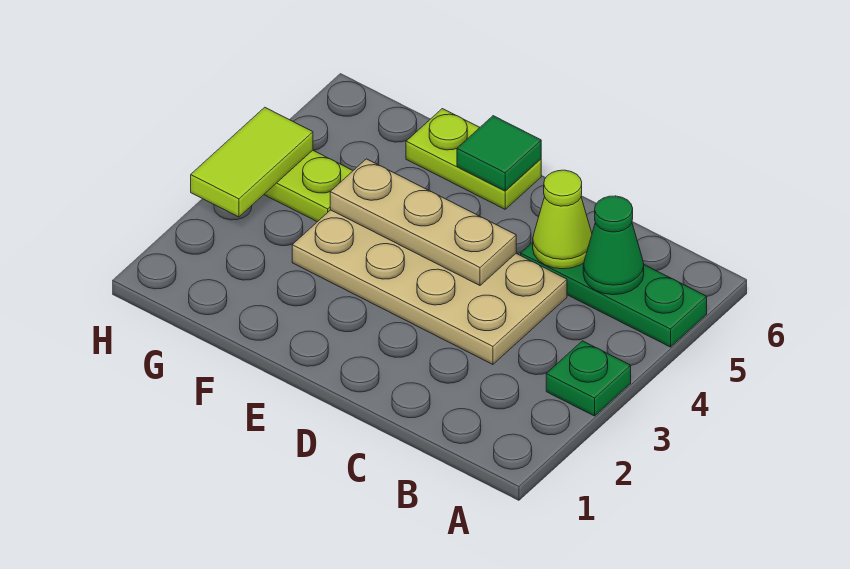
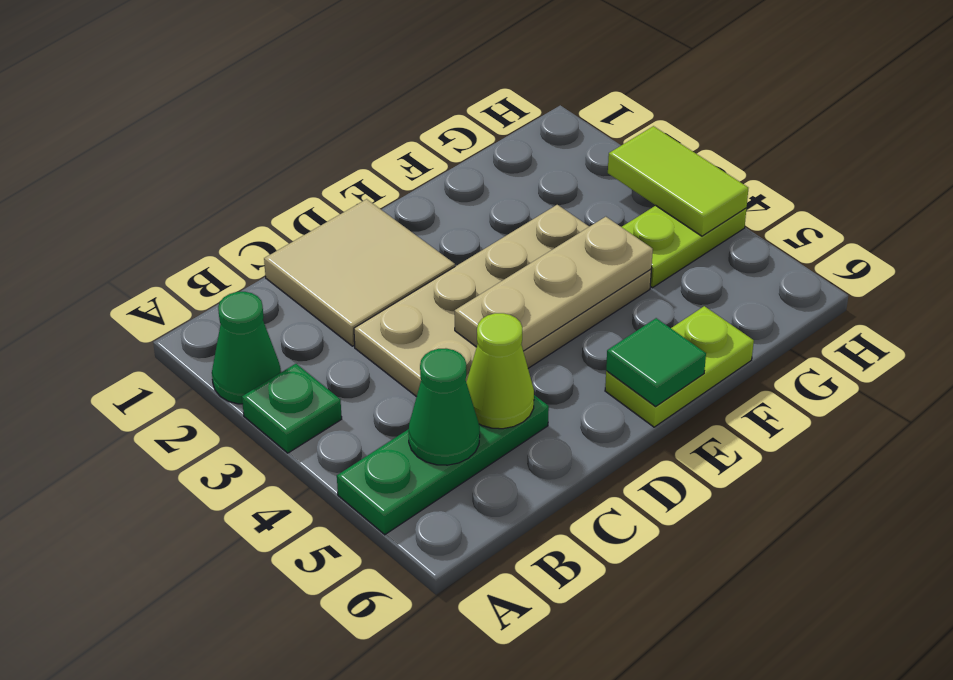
none -> green cone A2 level 1
none -> tan tile C1:D2 level 1

